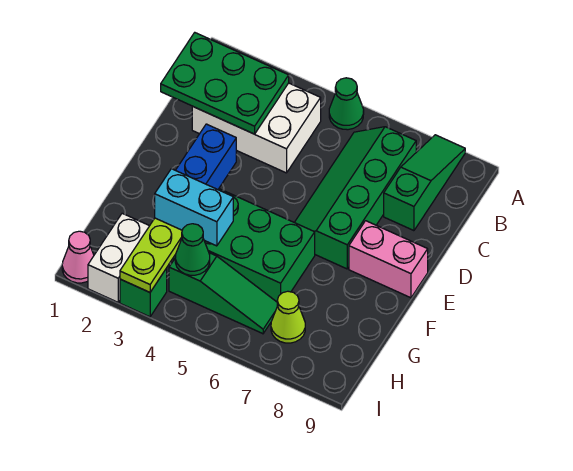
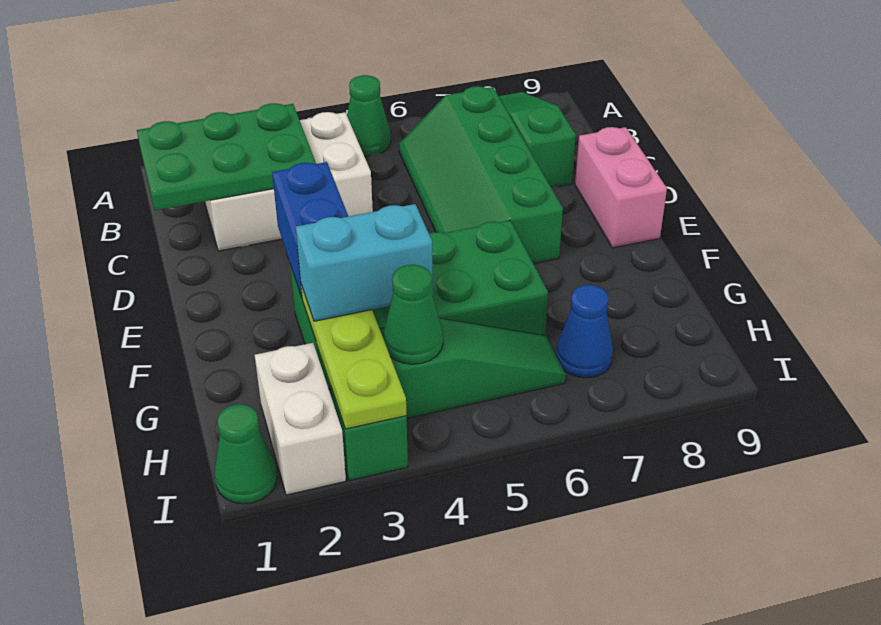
pink brick E8:E9 level 1 -> pink brick D9:E9 level 1
lime cone H7 level 1 -> blue cone H7 level 1
pink cone I1 level 1 -> green cone I1 level 1

